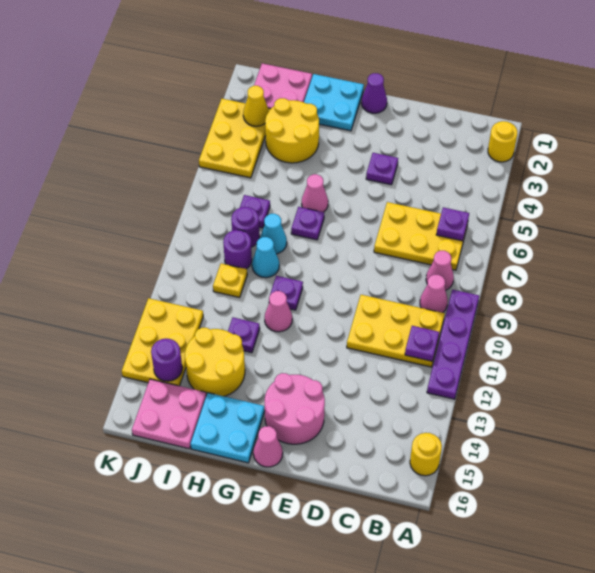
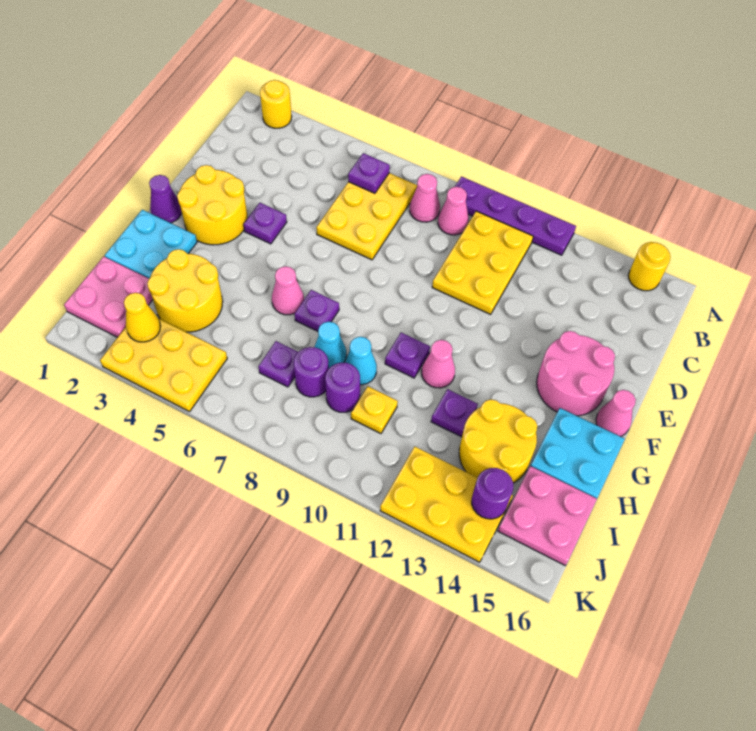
purple plate B11 level 2 -> none
none -> yellow round brick E2:F3 level 1

